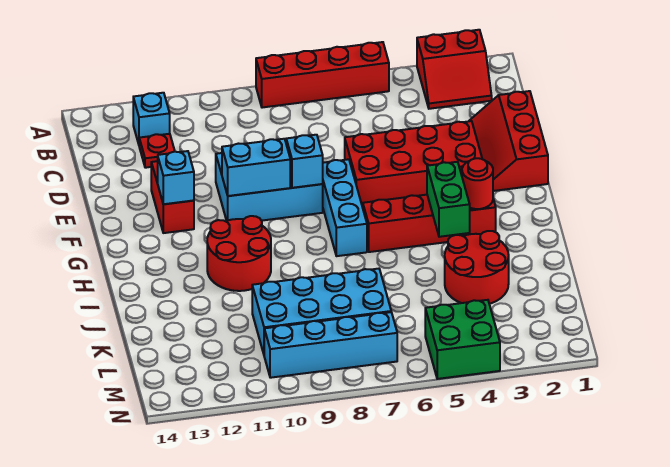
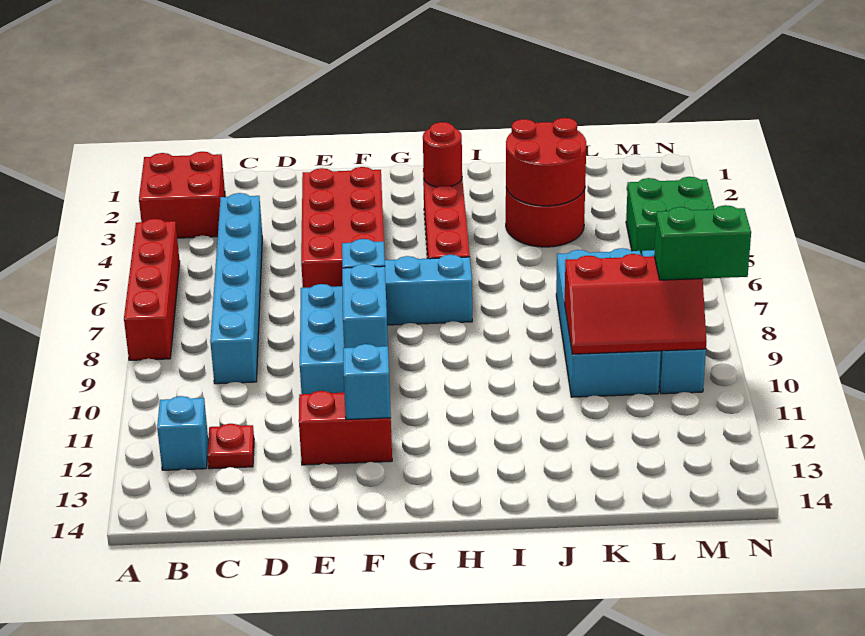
red slope A2:B3 level 1 top A -> red brick A2:B3 level 1
none -> cyan brick C4:C9 level 1
red slope D1:F2 level 1 top 1 -> red slope K9:M10 level 2 top 9
green brick H4:I4 level 2 -> green brick M9:N9 level 3
red round brick H10:I11 level 1 -> red round brick J3:K4 level 2

